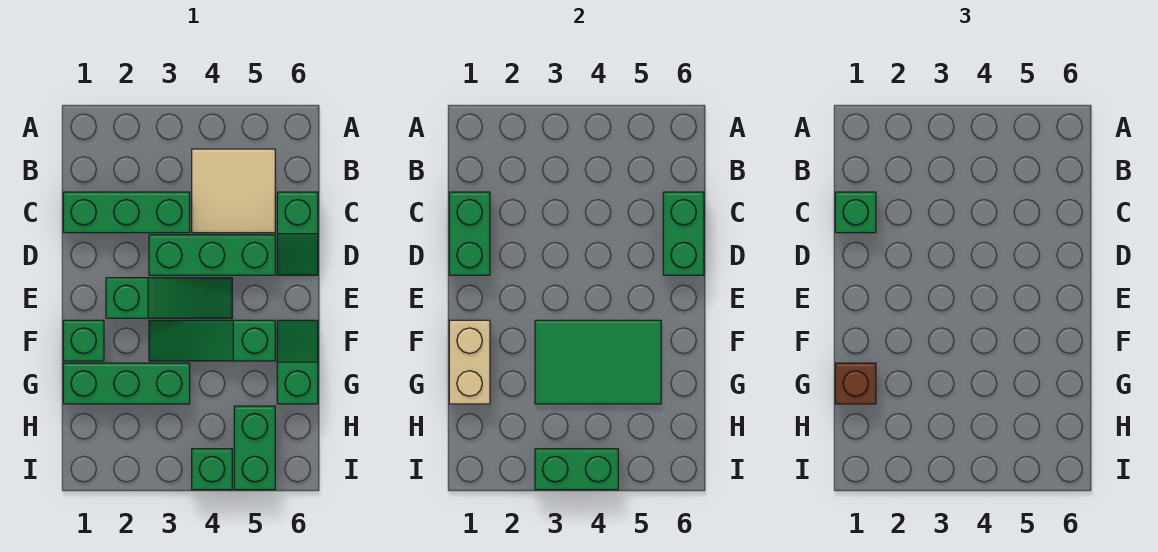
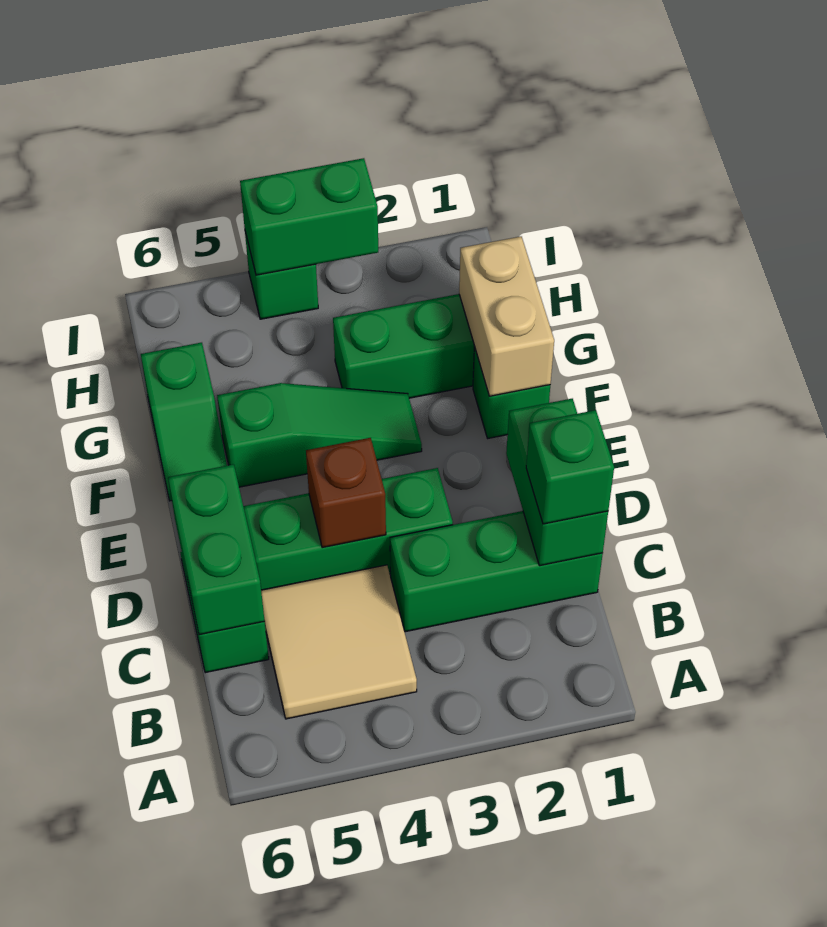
green slope E2:E4 level 1 top 2 -> none
green tile F3:G5 level 2 -> none
brown brick G1 level 3 -> brown brick D4 level 2
green brick H5:I5 level 1 -> none

